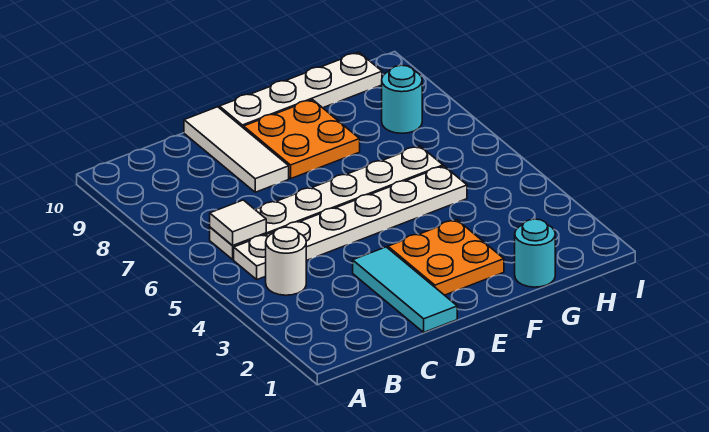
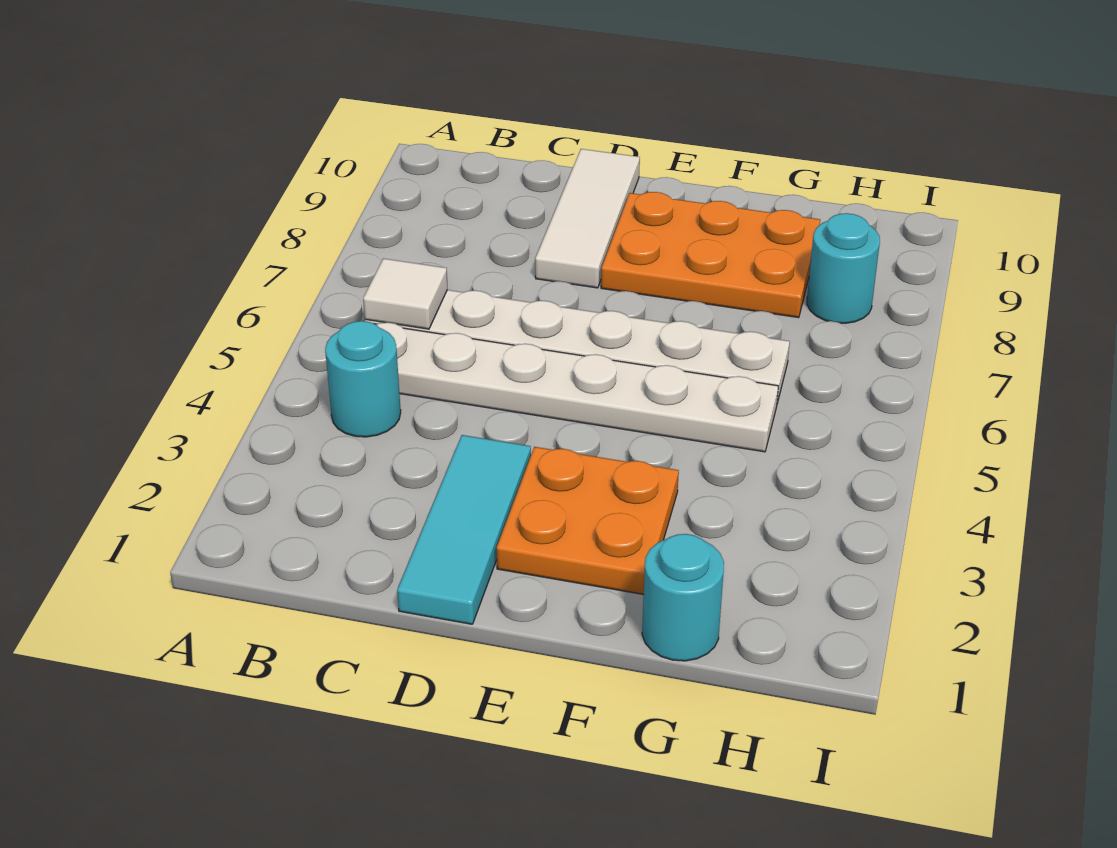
white round brick B4 level 1 -> cyan round brick B4 level 1
orange plate E8:F9 level 1 -> orange plate E8:G9 level 1
white plate E10:H10 level 1 -> none

